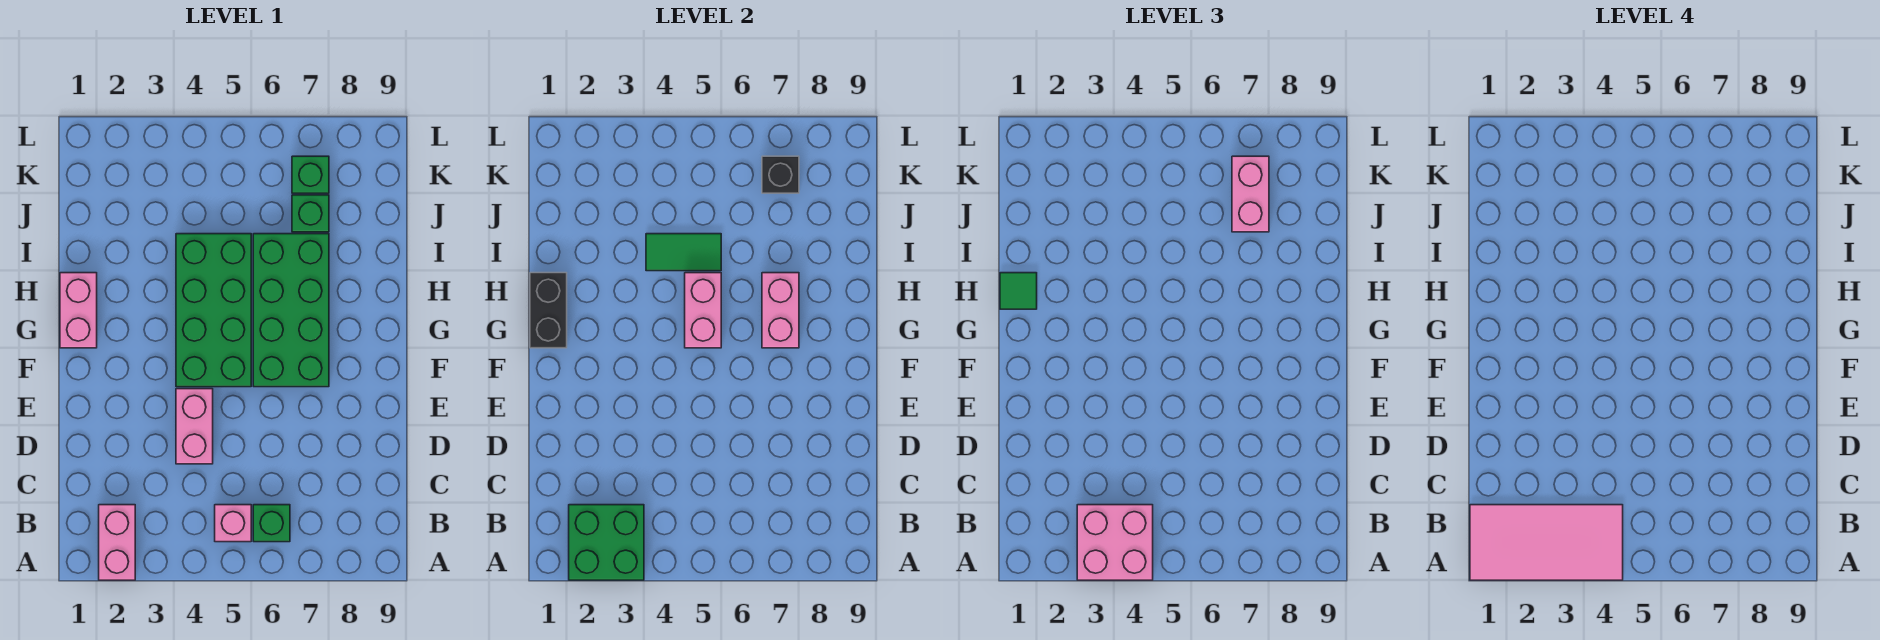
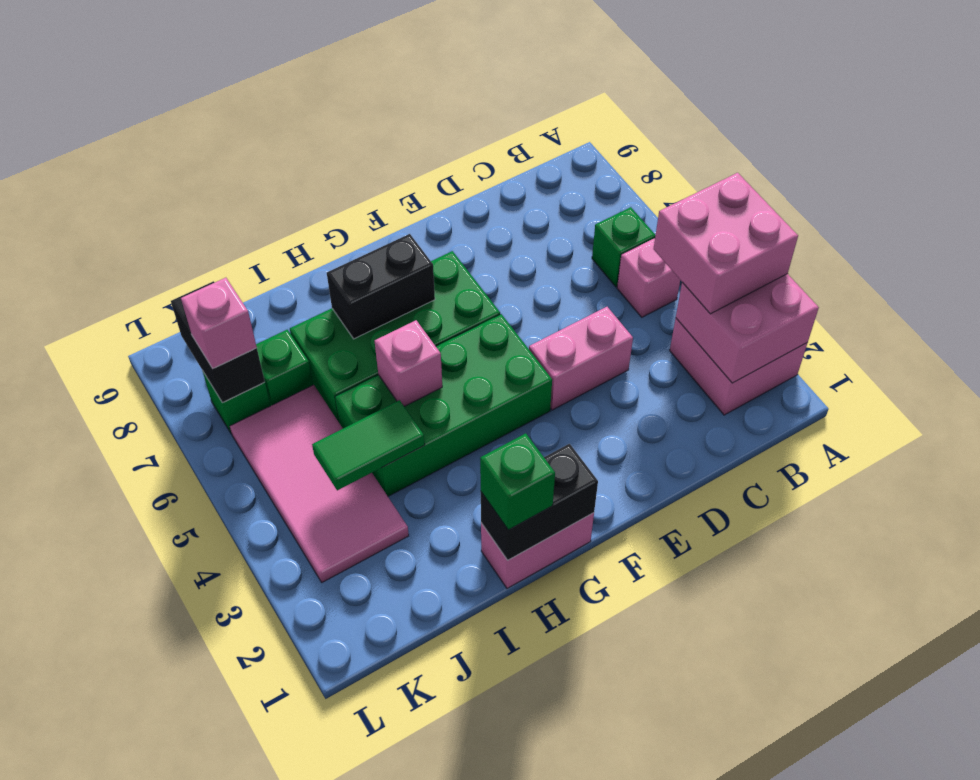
pink tile A1:B4 level 4 -> pink tile J3:K6 level 1
pink brick A2:B2 level 1 -> pink brick A2:B3 level 1
green brick A2:B3 level 2 -> pink brick A2:B3 level 2
pink brick G5:H5 level 2 -> pink brick H5 level 2
pink brick G7:H7 level 2 -> black brick G7:H7 level 2
green tile H1 level 3 -> green brick H1 level 3
green tile I4:I5 level 2 -> green tile I4:J4 level 2
pink brick J7:K7 level 3 -> pink brick K7 level 3
black brick K7 level 2 -> black brick K7:K8 level 2

